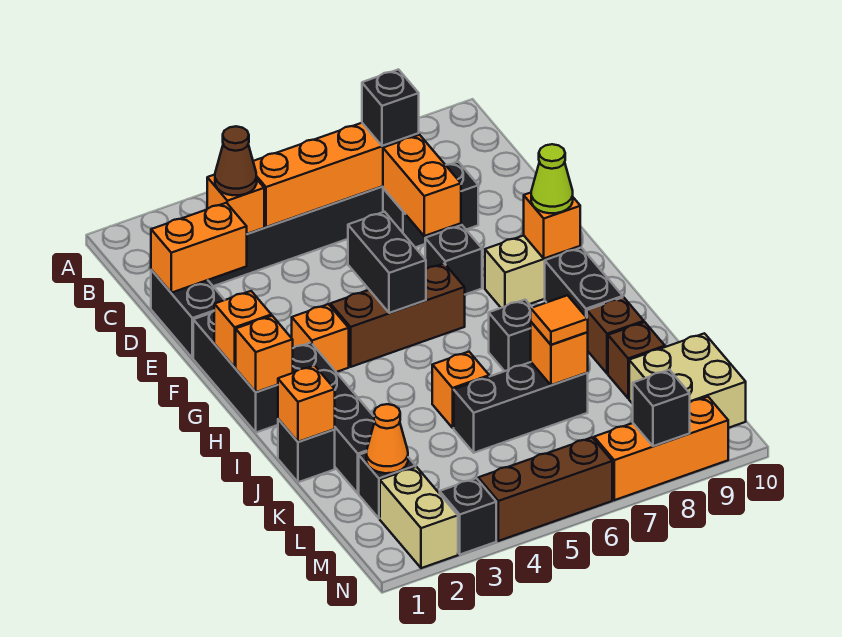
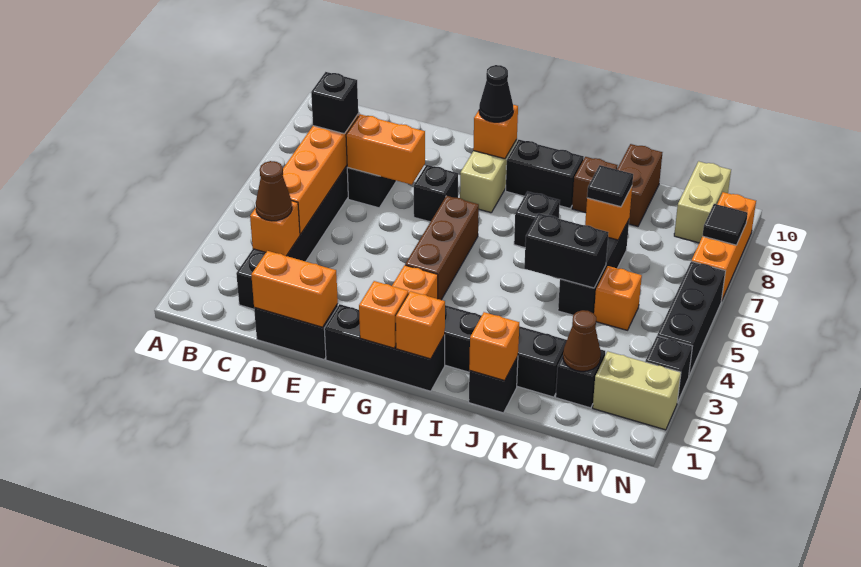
orange brick D1:D2 level 2 -> orange brick D1:E1 level 2
black brick F5:G5 level 2 -> black brick J5:K5 level 2
lime cone G9 level 3 -> black cone G9 level 3
orange brick J5 level 1 -> orange brick L5 level 1
orange tile K7 level 3 -> black tile K7 level 3
brown brick K9 level 1 -> brown brick K9:K10 level 1
orange cone L2 level 2 -> brown cone L2 level 2
tan brick L9:M10 level 1 -> tan brick M9:M10 level 1
brown brick N4:N6 level 1 -> black brick N4:N6 level 1
black brick N8 level 2 -> black tile N8 level 2

